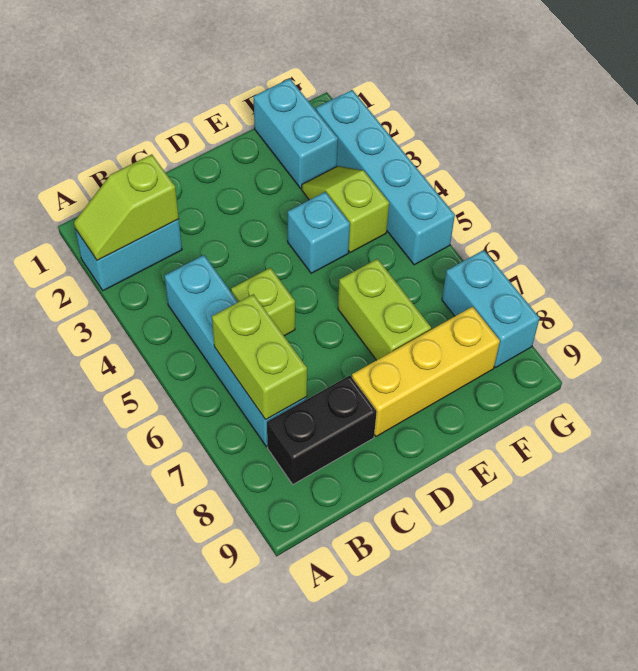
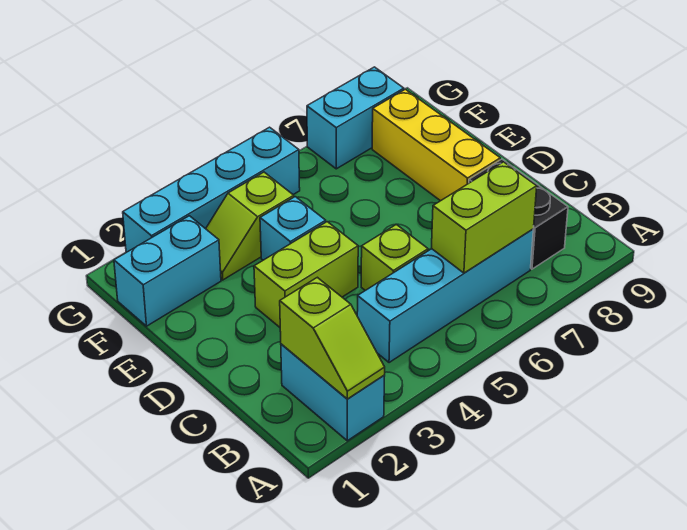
lime brick E6:E7 level 1 -> lime brick D3:D4 level 1

